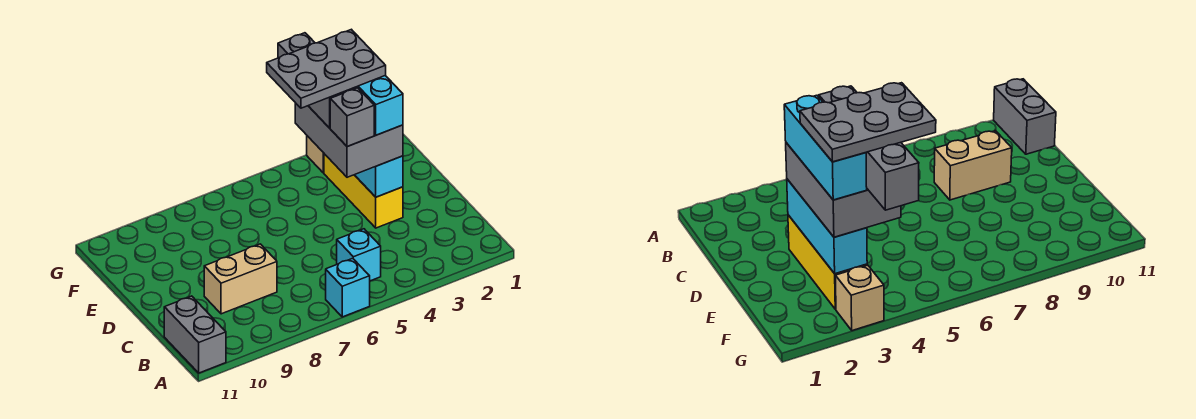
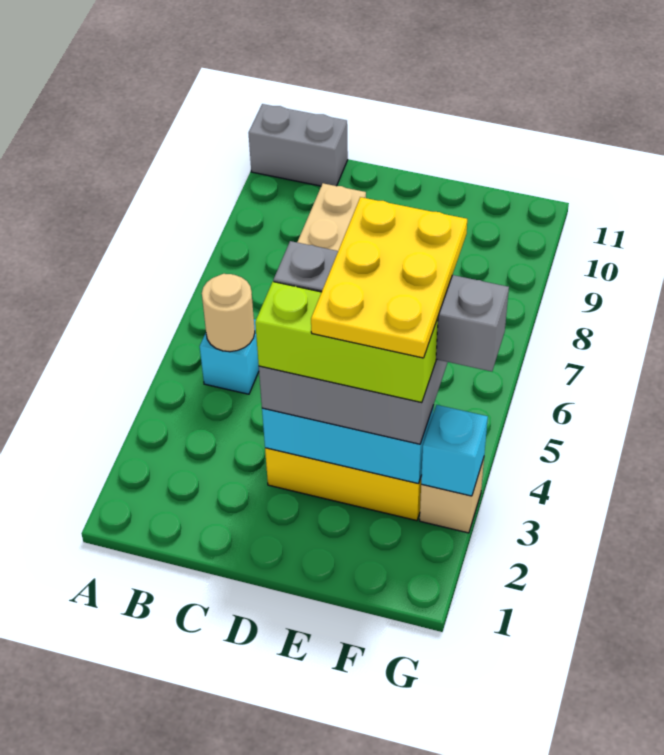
cyan brick A6 level 1 -> cyan brick G3 level 2
none -> tan round brick B5 level 2
cyan brick D3:F3 level 4 -> lime brick D3:F3 level 4
grey plate E3:F5 level 5 -> yellow plate E3:F5 level 5

